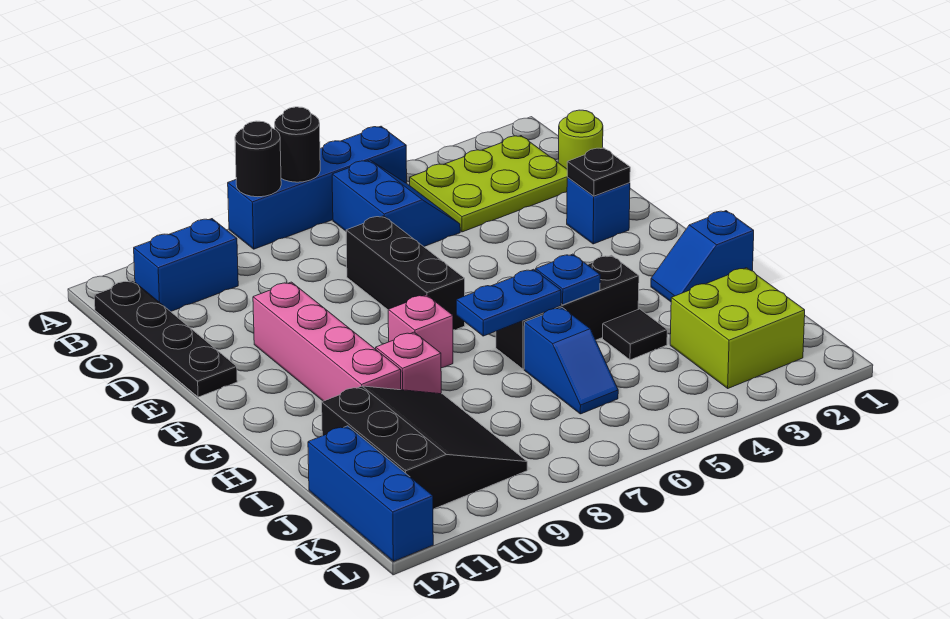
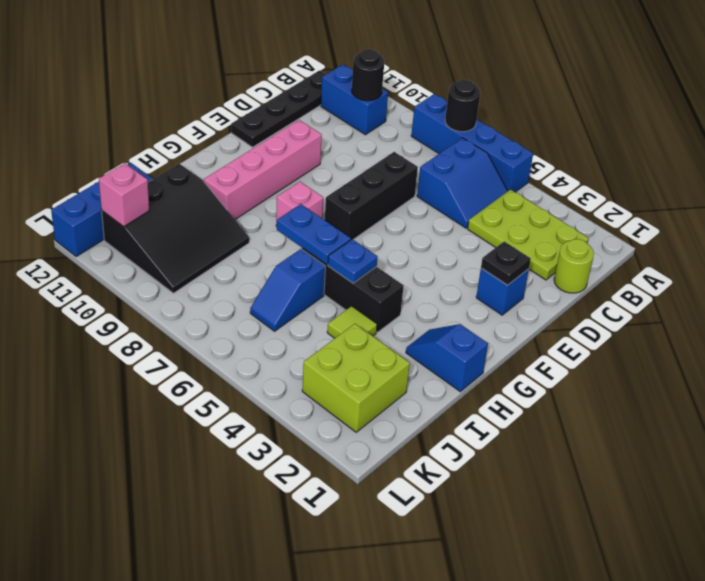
black round brick A8 level 2 -> black round brick B10 level 2
pink brick H9 level 1 -> pink brick K11 level 2
black tile I4 level 1 -> lime tile I4 level 1

